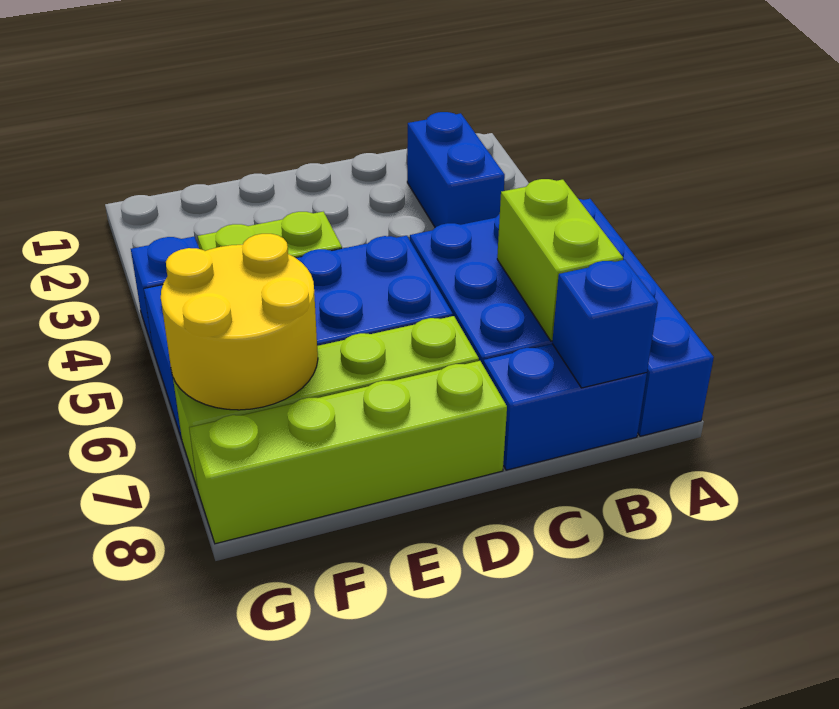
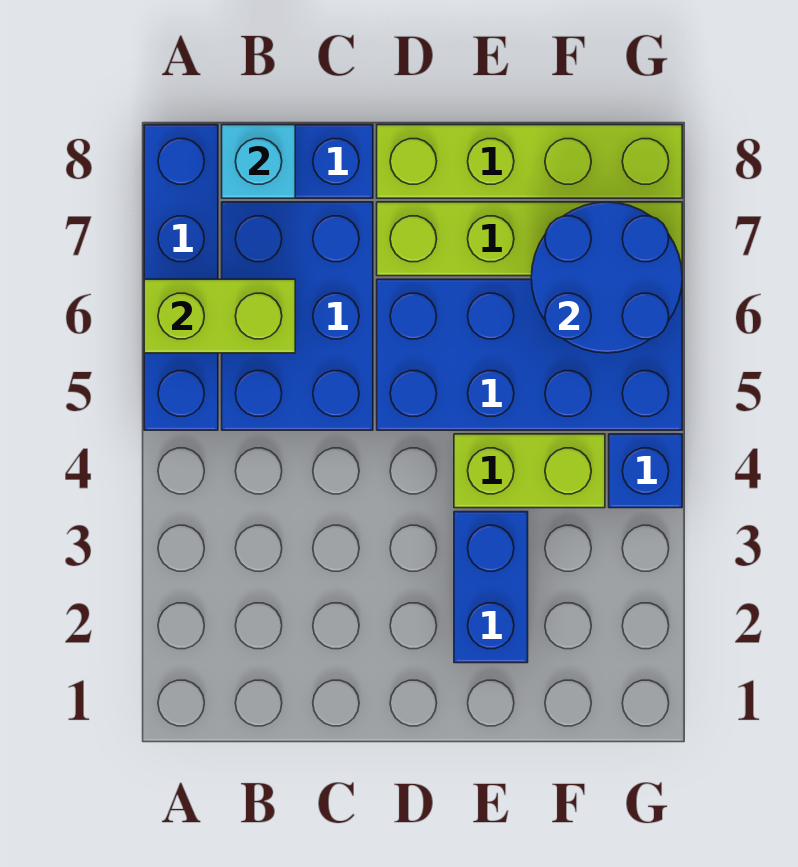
blue brick B2:B3 level 1 -> blue brick E2:E3 level 1
lime brick B6:B7 level 2 -> lime brick A6:B6 level 2
blue brick B8 level 2 -> cyan brick B8 level 2
yellow round brick F6:G7 level 2 -> blue round brick F6:G7 level 2

